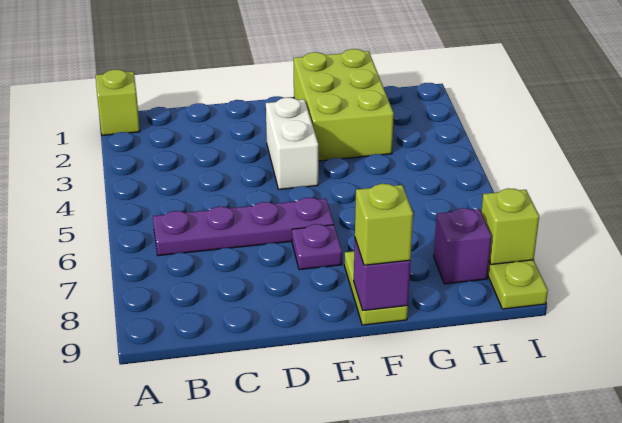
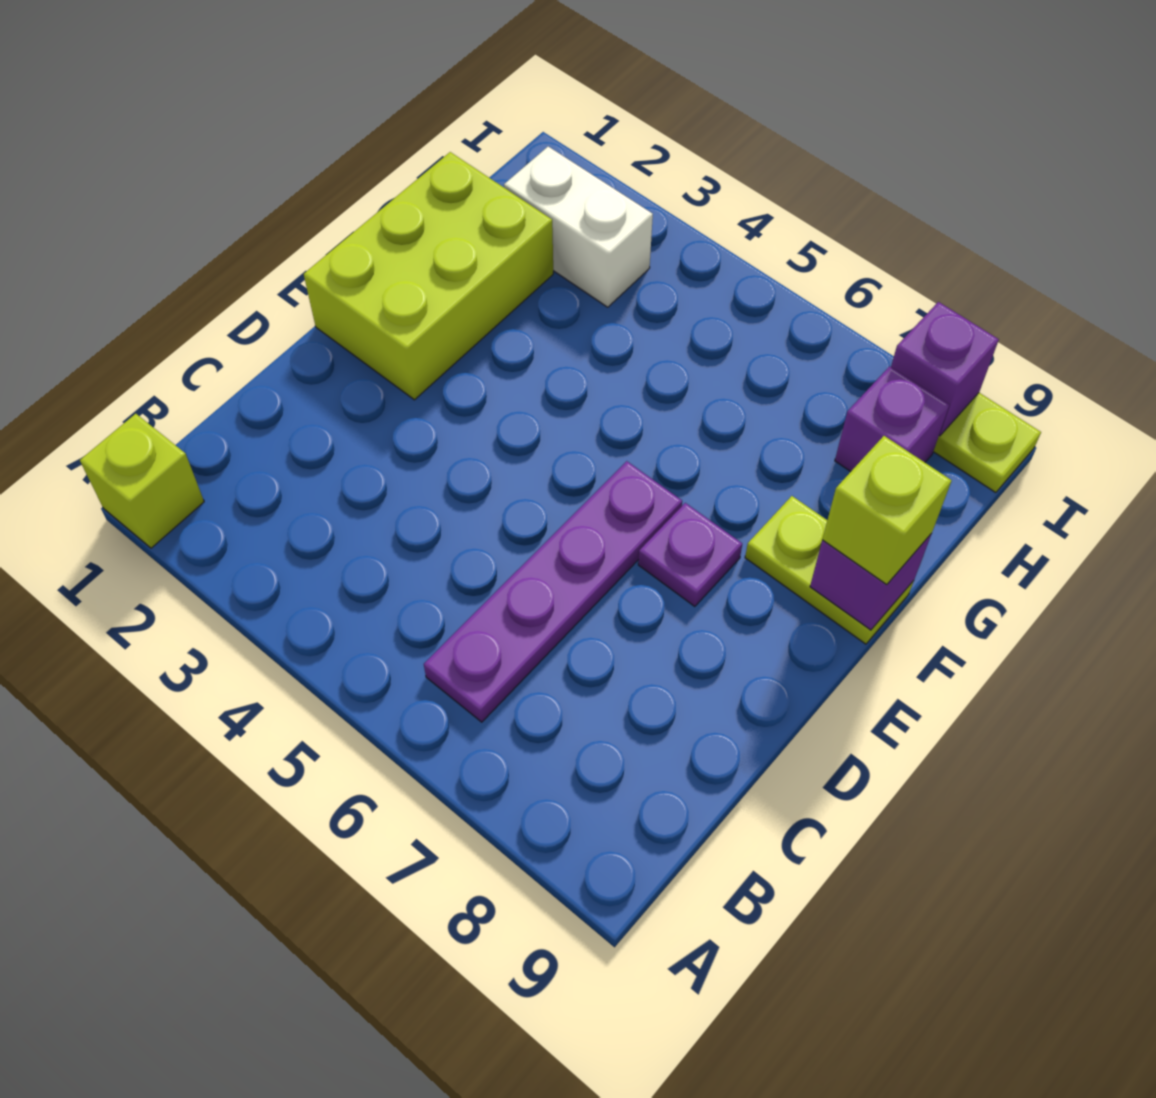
white brick E3:E4 level 1 -> white brick H2:H3 level 1
lime brick F1:G3 level 1 -> lime brick E1:G2 level 1
lime brick I8 level 2 -> purple brick I8 level 2

